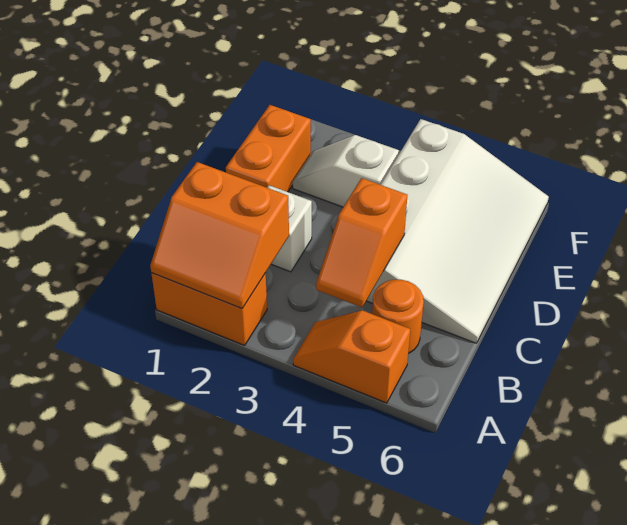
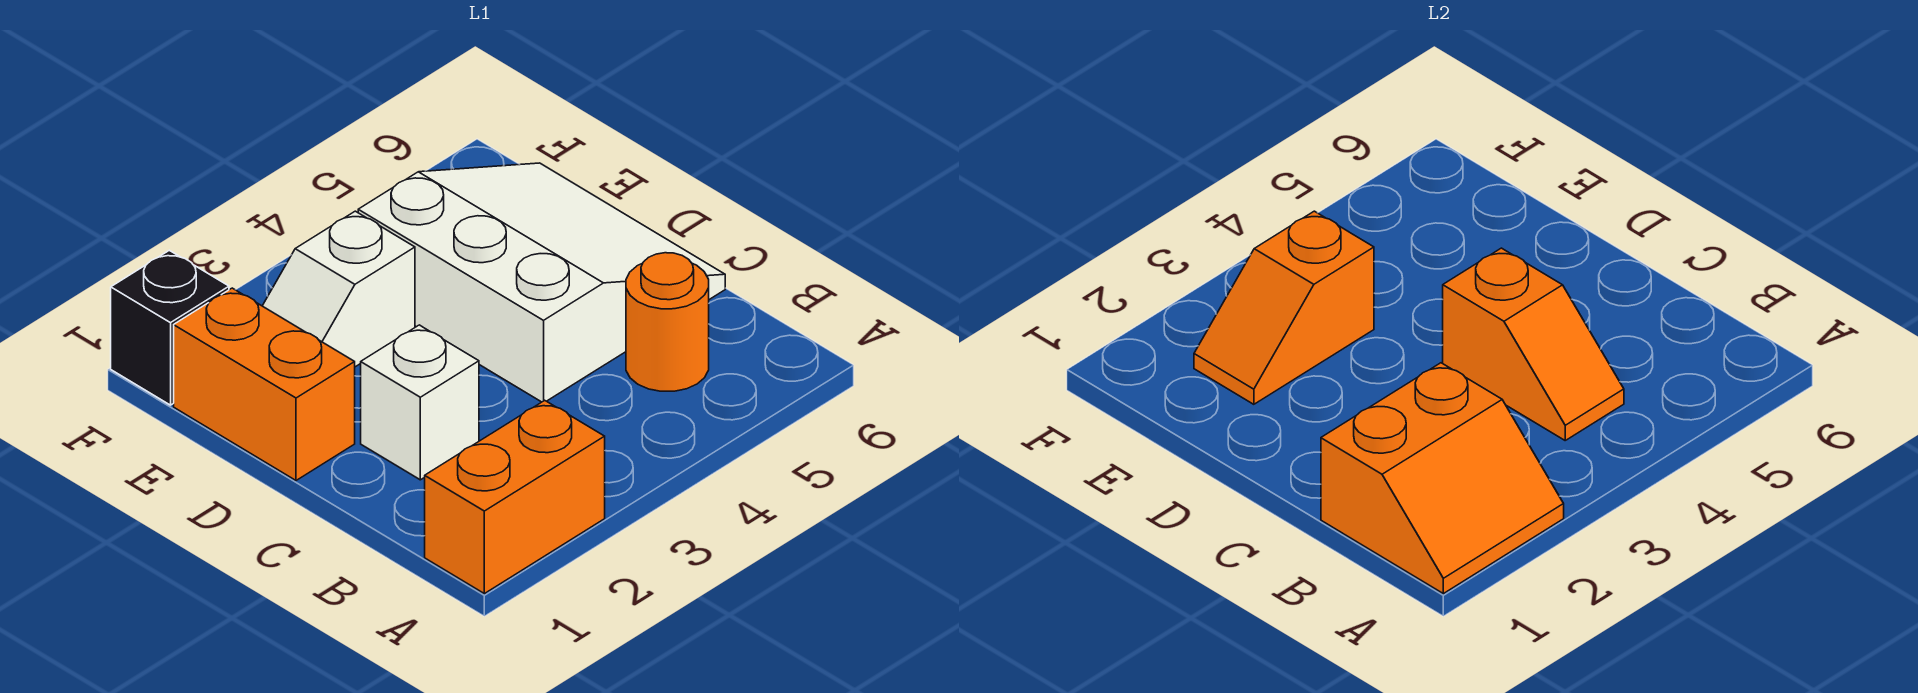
orange slope A4:A5 level 1 top 5 -> orange slope E2:E3 level 2 top 3
white slope C4:F6 level 1 top 4 -> white slope C4:E6 level 1 top 4
none -> black brick F1 level 1

